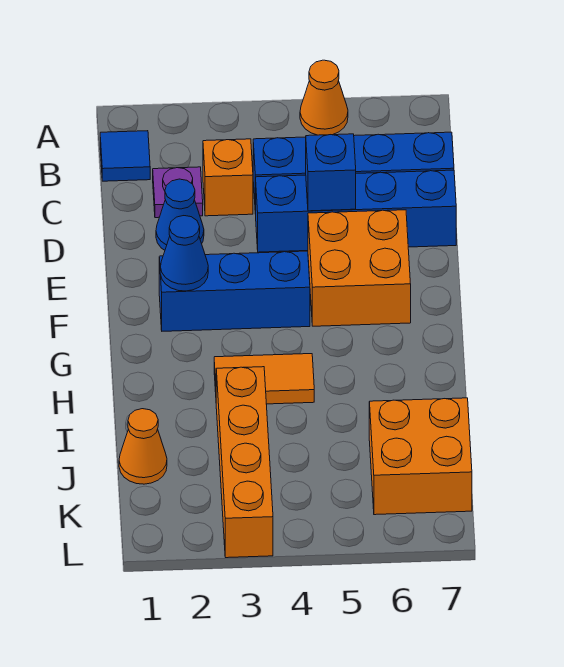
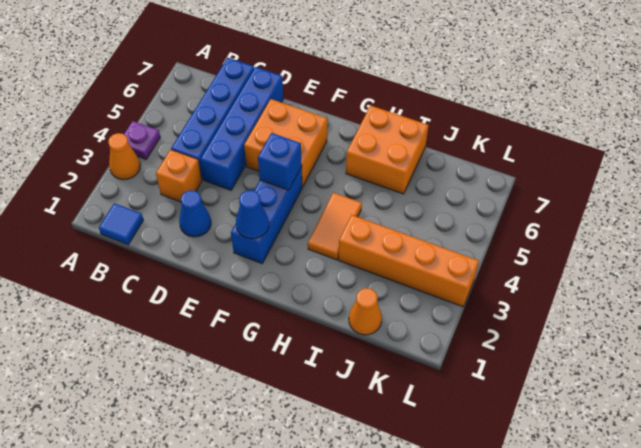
orange cone A5 level 1 -> orange cone A3 level 1
purple plate C2 level 1 -> purple plate A4 level 1
blue brick D5 level 2 -> blue brick F4 level 2
orange brick J6:K7 level 1 -> orange brick H6:I7 level 1

